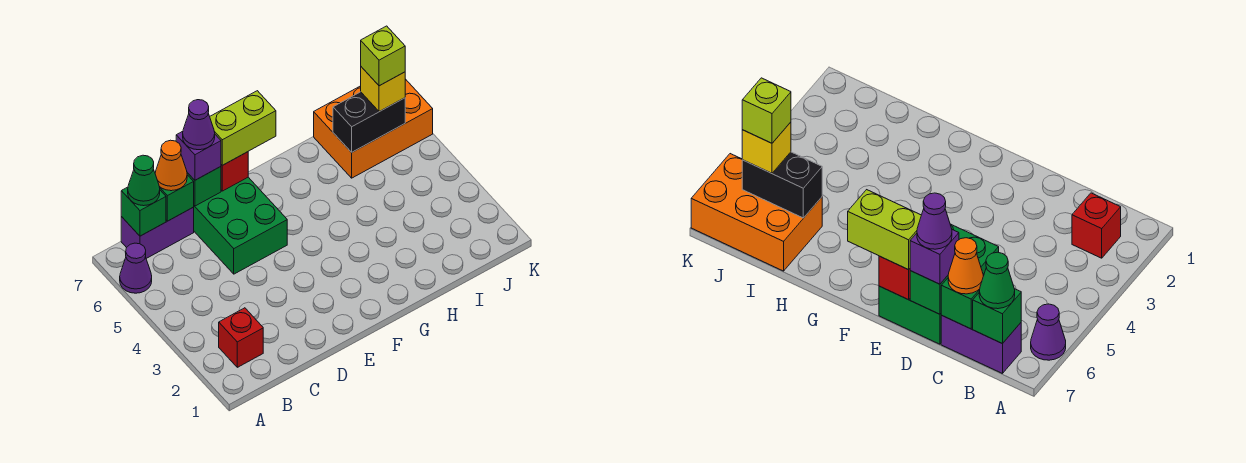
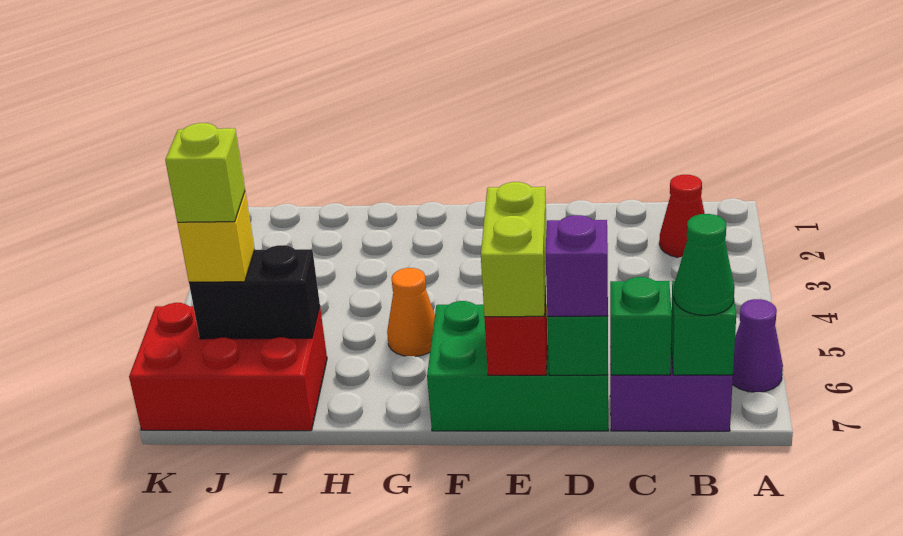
red brick B2 level 1 -> red cone B2 level 1
orange cone C7 level 3 -> orange cone G5 level 1
green brick D5:E7 level 1 -> green brick D6:F7 level 1
purple cone D7 level 4 -> none
lime brick E7:F7 level 3 -> lime brick E6:E7 level 3
orange brick I6:K7 level 1 -> red brick I6:K7 level 1

